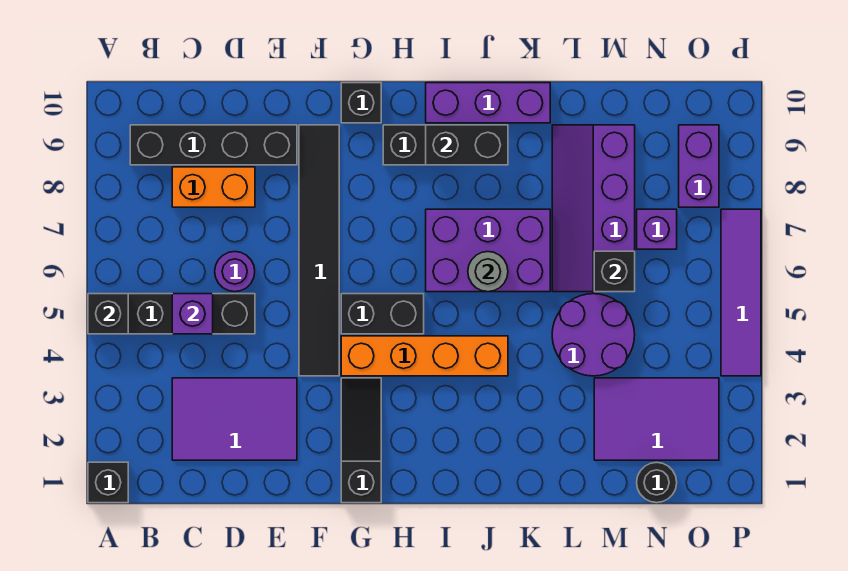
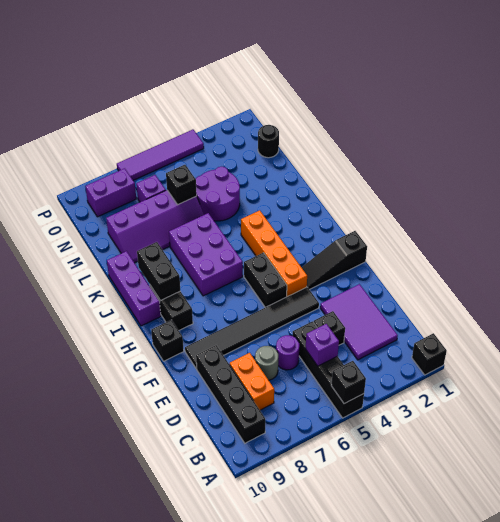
none -> black brick D4 level 1
grey round brick J6 level 2 -> grey round brick D7 level 1
purple tile M2:O3 level 1 -> none

